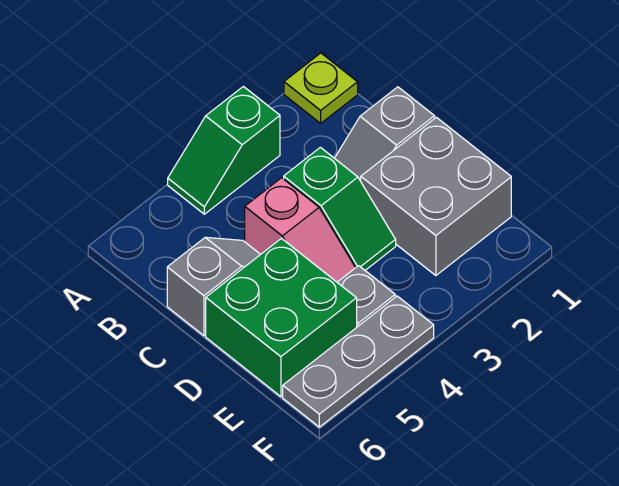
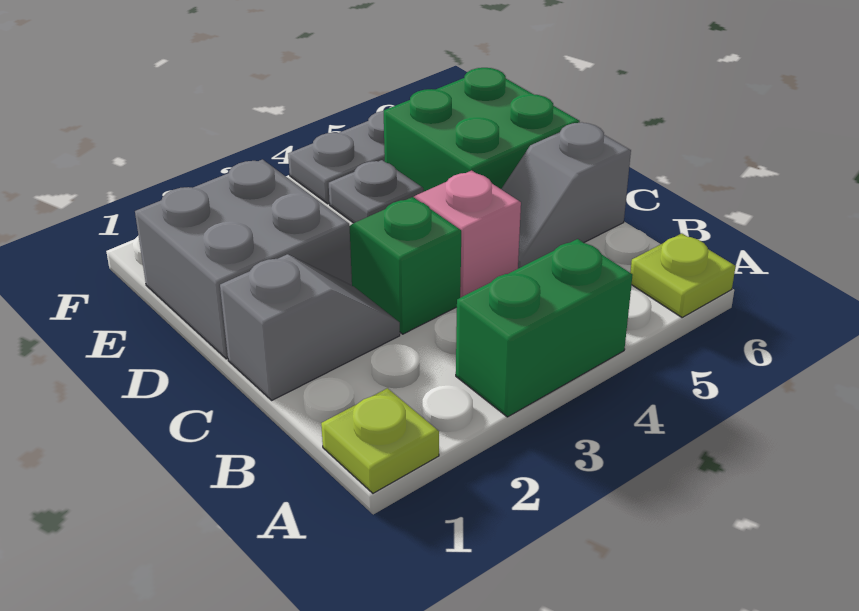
green slope A3:A4 level 1 top 3 -> green brick A3:A4 level 1
none -> lime plate A6 level 1

